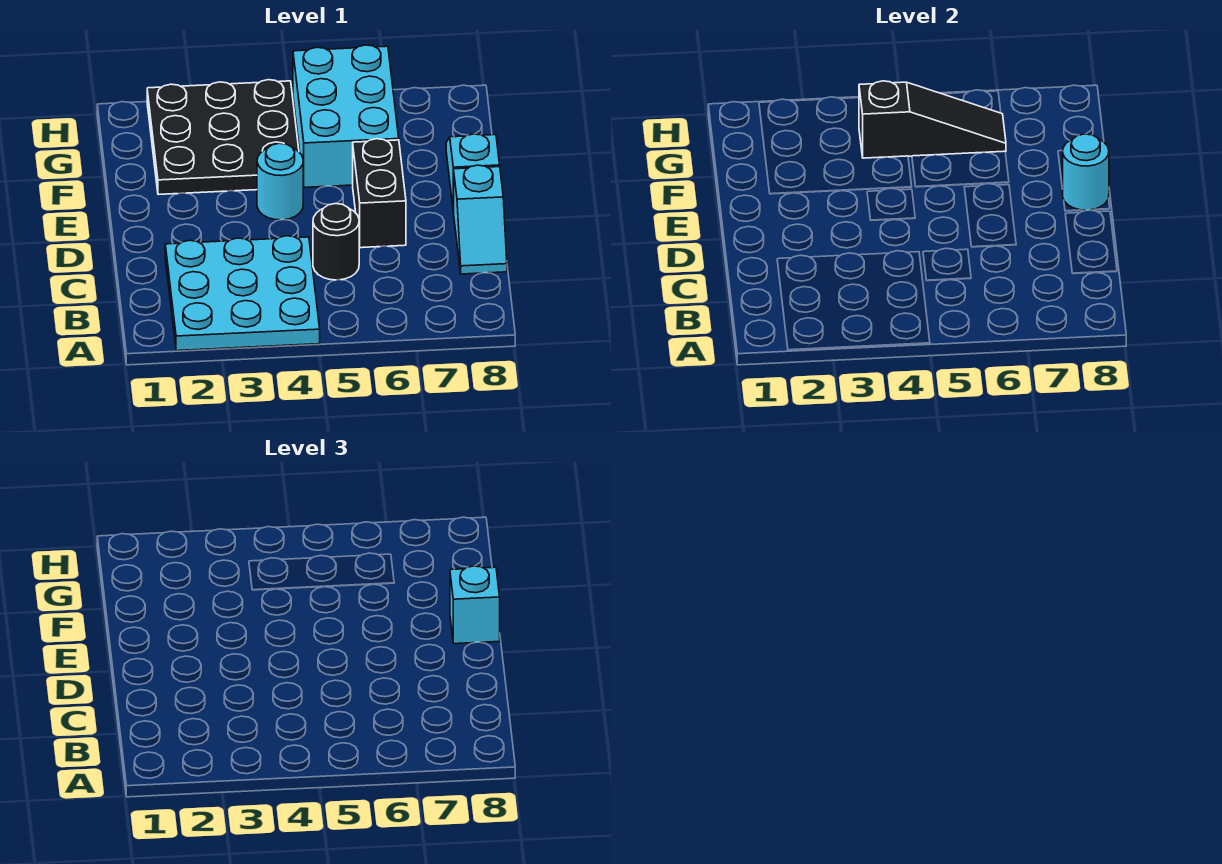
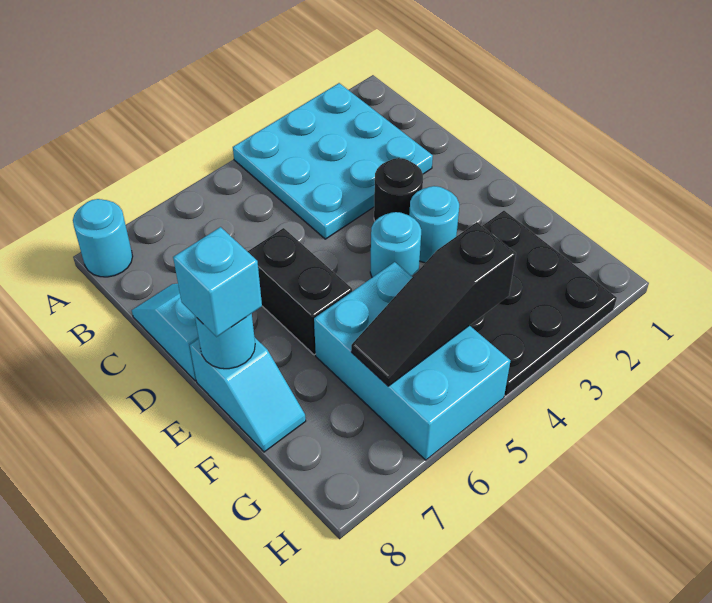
none -> cyan round brick A8 level 1
black round brick C5 level 1 -> black round brick D3 level 1
none -> cyan round brick E3 level 1

